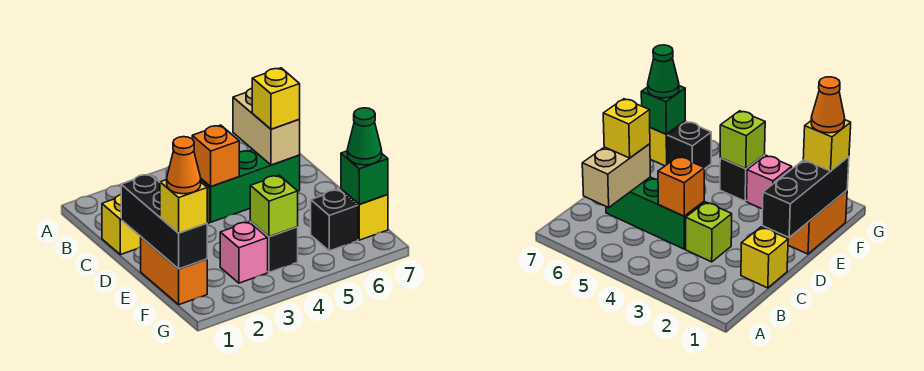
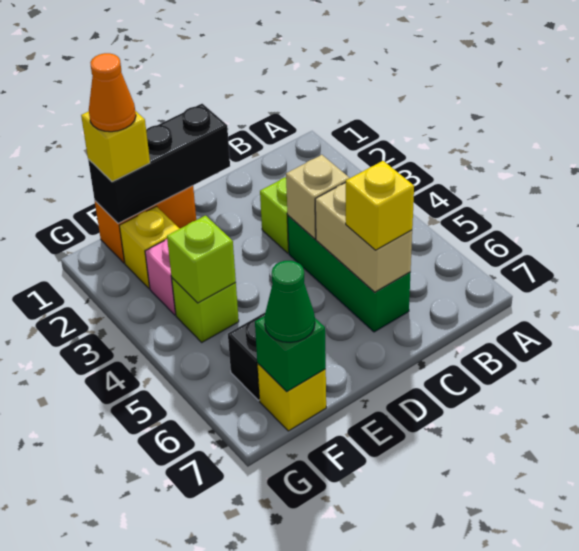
tan brick B6:C6 level 2 -> tan brick C5:C6 level 2
yellow brick C1 level 1 -> yellow brick F2 level 1
orange brick C4 level 2 -> tan brick C4 level 2
black brick F4 level 1 -> lime brick F4 level 1

